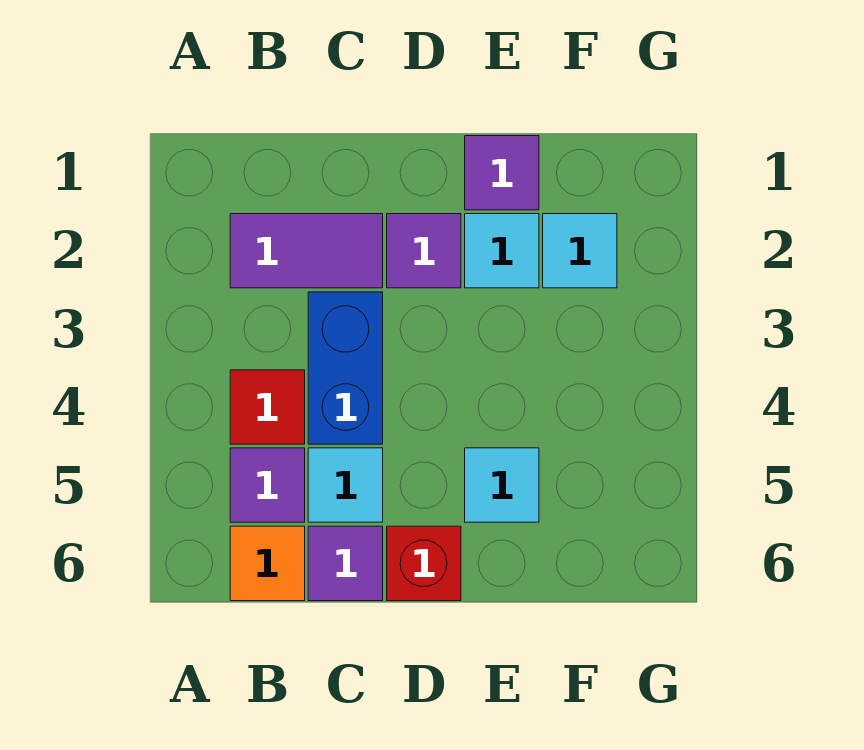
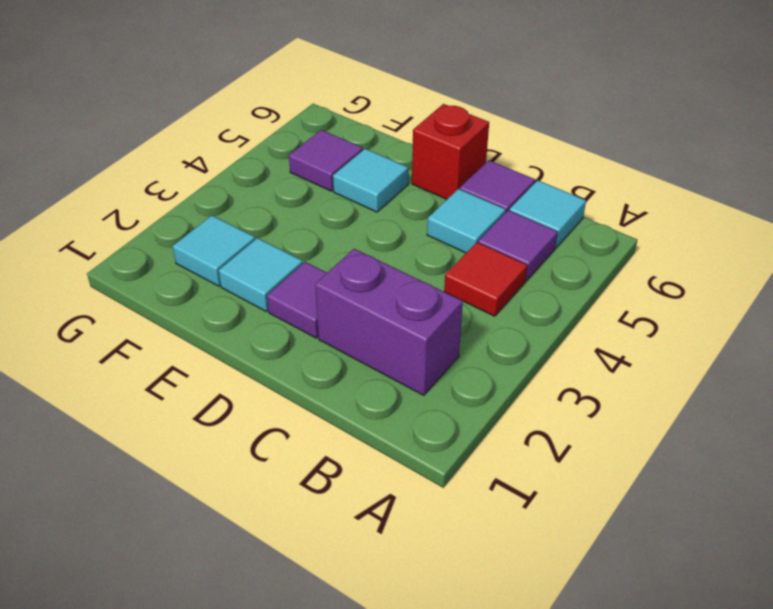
purple tile B2:C2 level 1 -> purple brick B2:C2 level 1
orange tile B6 level 1 -> cyan tile B6 level 1
blue brick C3:C4 level 1 -> none
purple tile E1 level 1 -> purple tile F5 level 1

